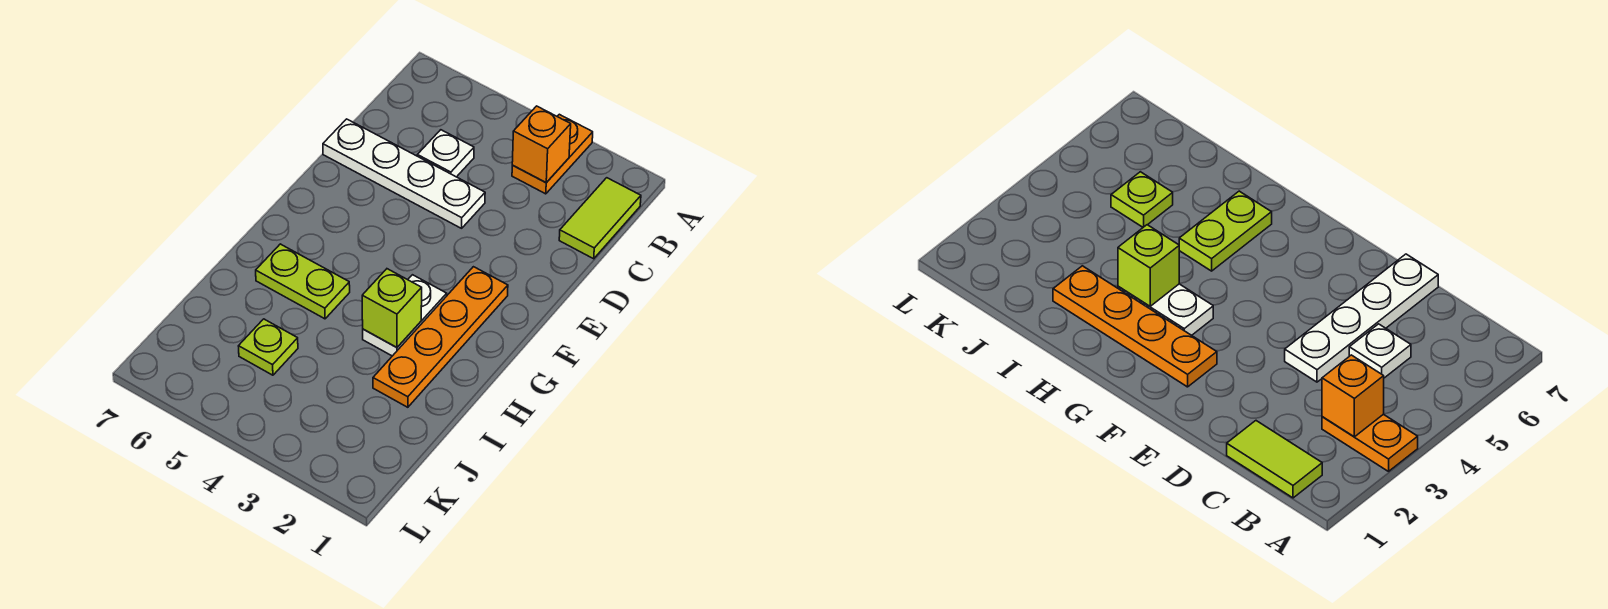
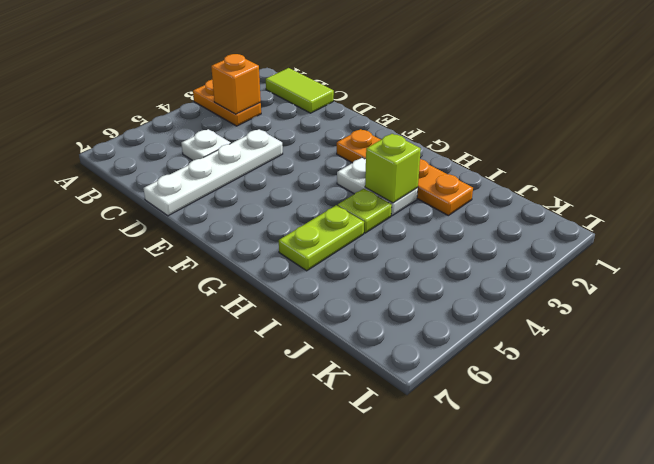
lime plate J5 level 1 -> lime plate H4 level 1

